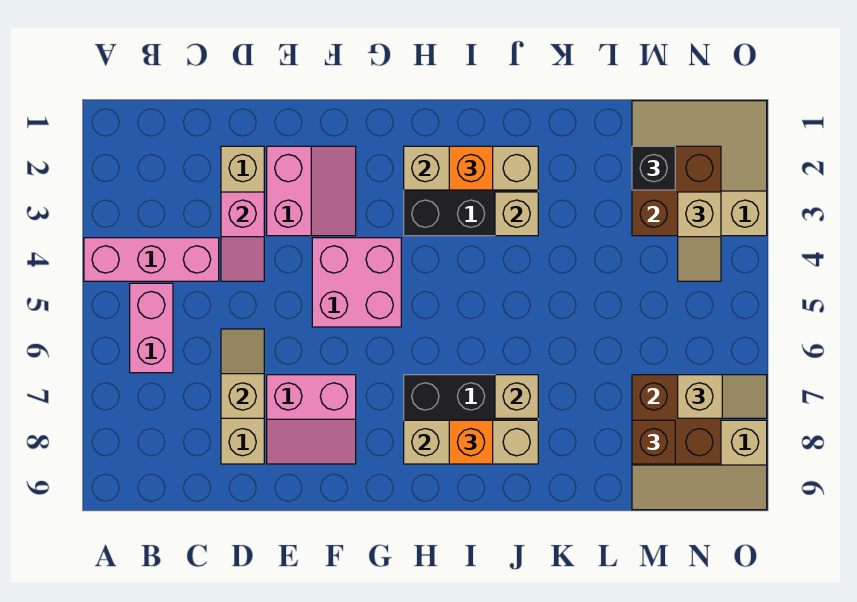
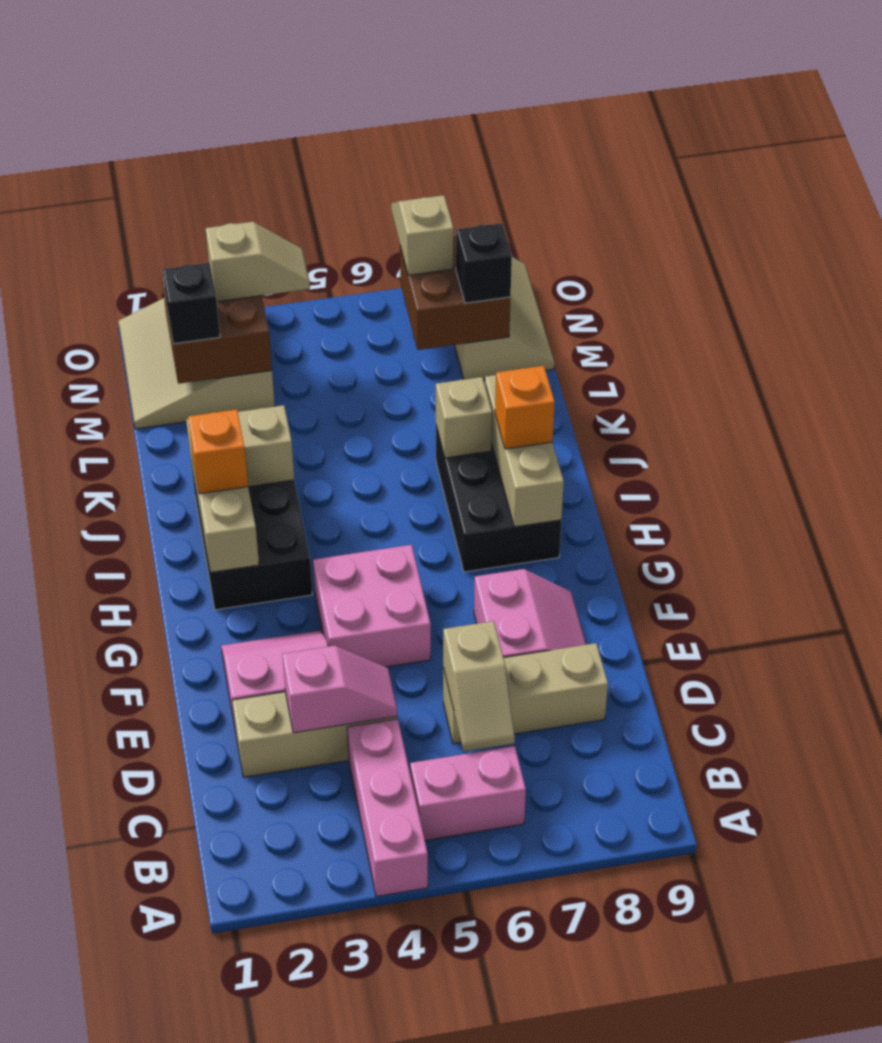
tan slope D6:D7 level 2 top 7 -> tan slope C6:D6 level 2 top D
brown brick M8 level 3 -> black brick M8 level 3

